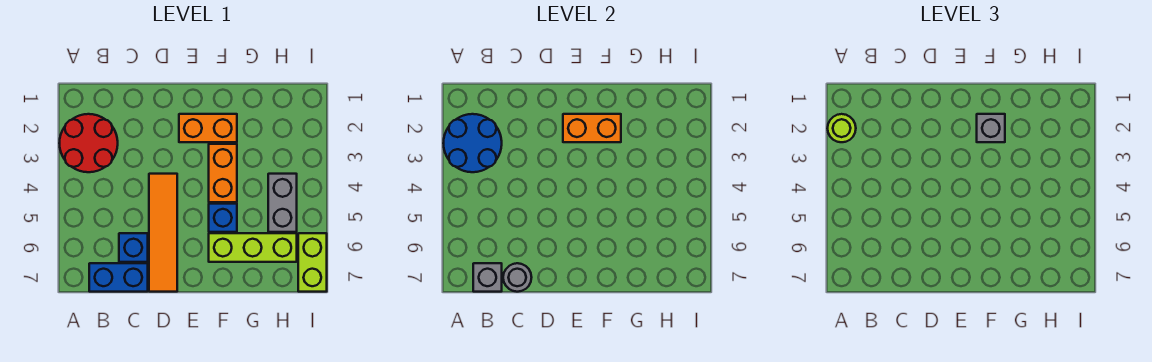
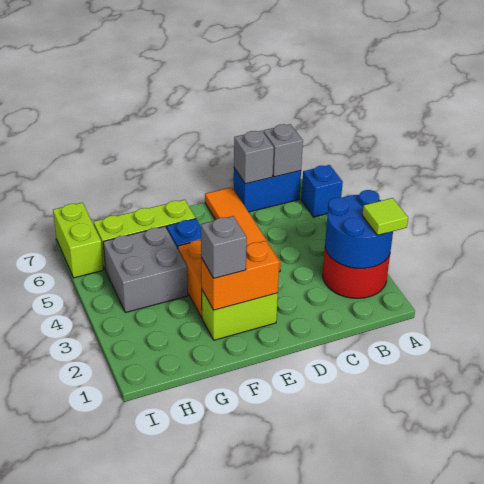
lime round brick A2 level 3 -> lime tile A2 level 3
blue brick C6 level 1 -> blue brick A6 level 1
grey round brick C7 level 2 -> grey brick C7 level 2
orange brick E2:F2 level 1 -> lime brick E2:F2 level 1
grey brick H4:H5 level 1 -> grey brick G4:H5 level 1

